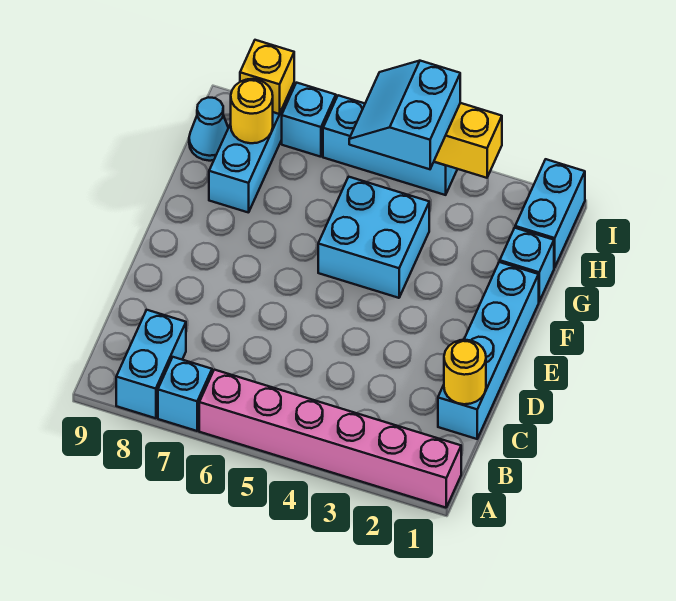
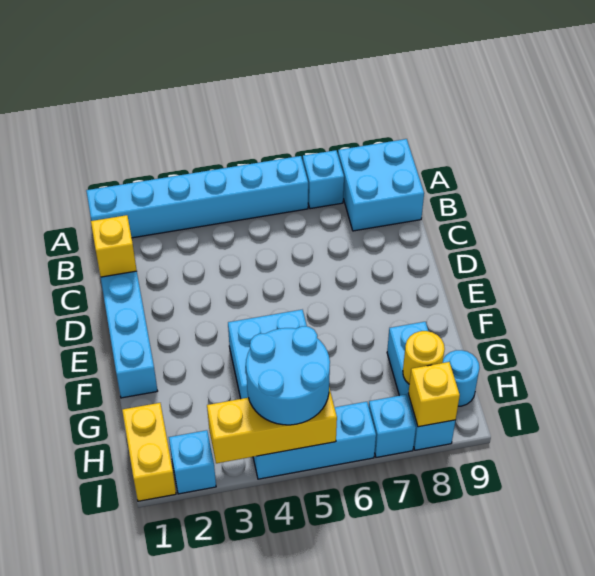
pink brick A1:A6 level 1 -> cyan brick A1:A6 level 1
cyan brick A8:B8 level 1 -> cyan brick A8:B9 level 1
yellow round brick C1 level 2 -> yellow brick C1 level 2
cyan brick G1 level 1 -> cyan brick I2 level 1
cyan brick H1:I1 level 1 -> yellow brick H1:I1 level 1
cyan slope H4:I5 level 3 top 4 -> cyan round brick H4:I5 level 3
cyan cone H9 level 1 -> cyan round brick H9 level 1

